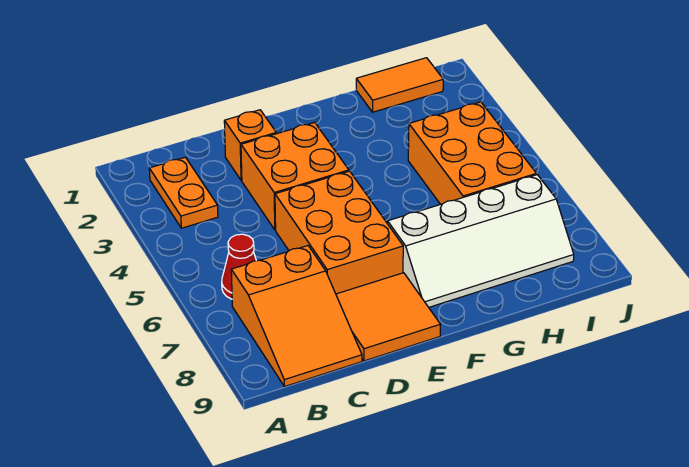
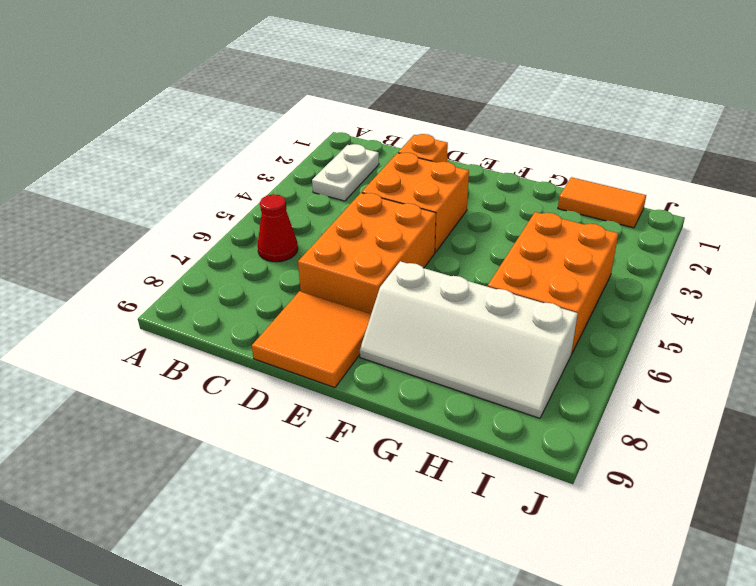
orange plate B2:B3 level 1 -> white plate B2:B3 level 1
orange slope B7:C9 level 1 top 7 -> none

